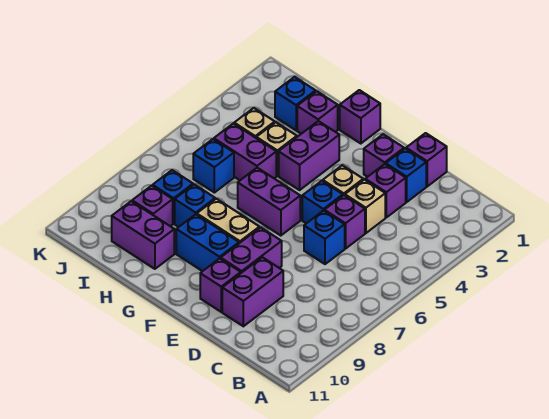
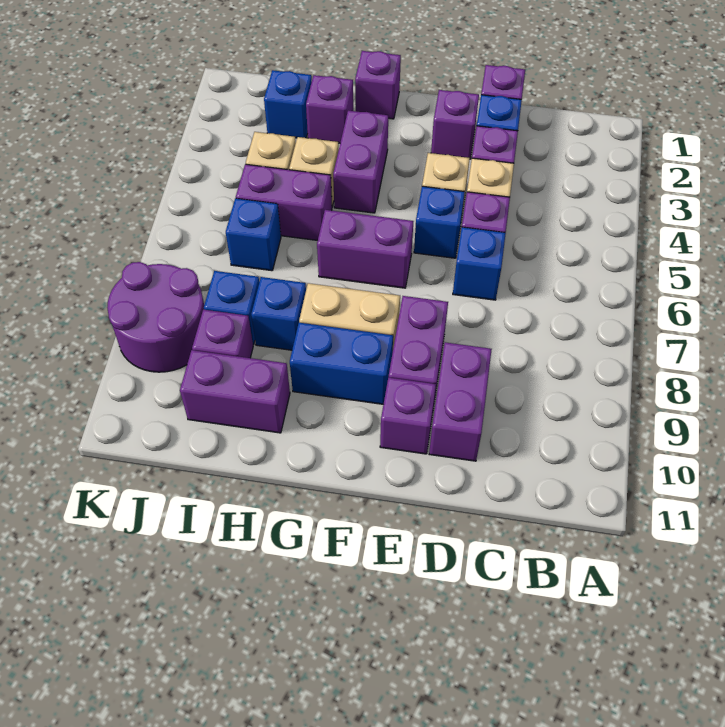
none -> purple round brick J8:K9 level 1

